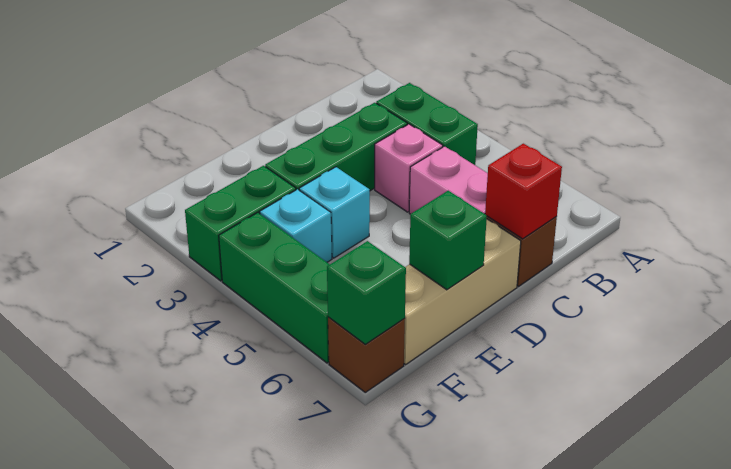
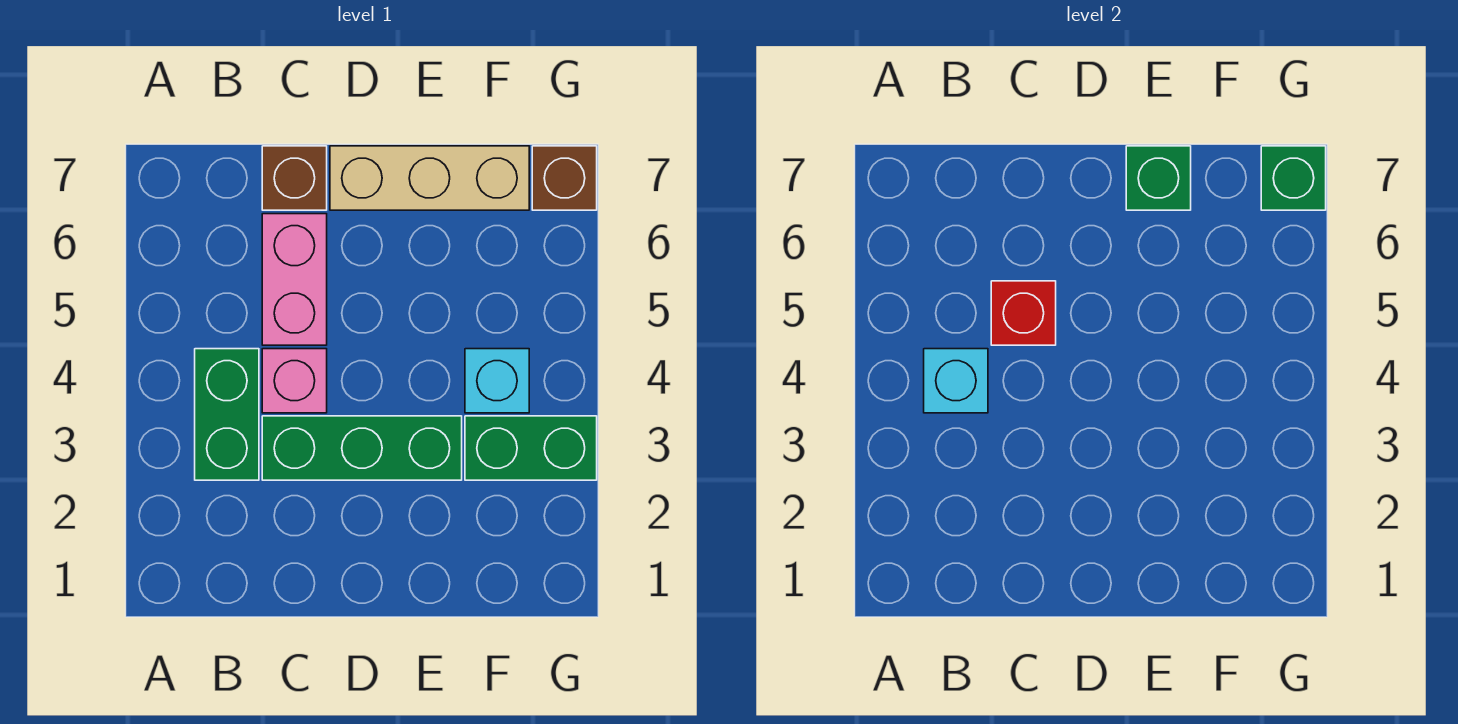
red brick C7 level 2 -> red brick C5 level 2
cyan brick E4 level 1 -> cyan brick B4 level 2
green brick G4:G6 level 1 -> none

